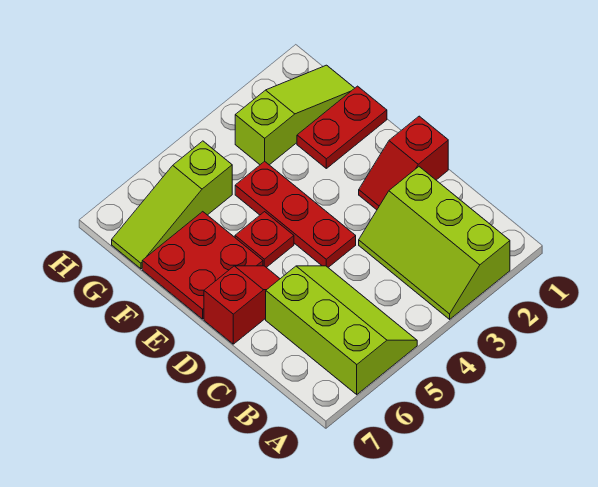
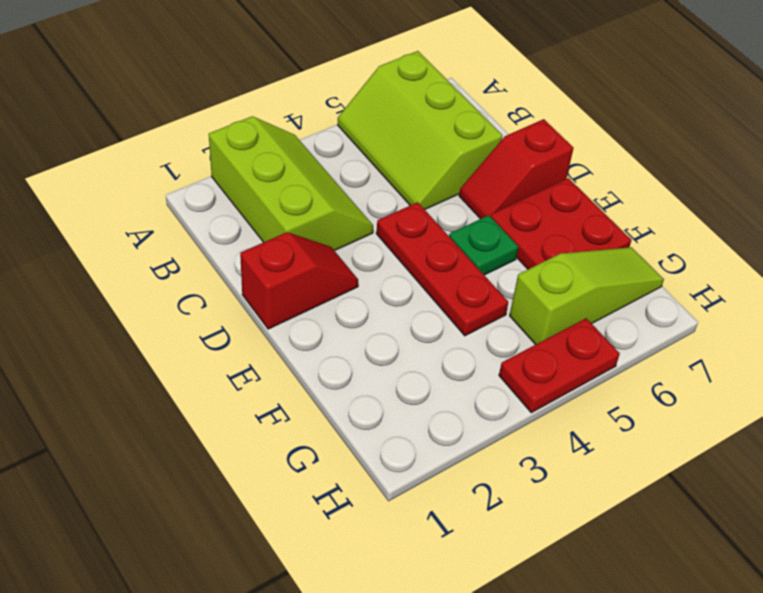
red plate E5 level 1 -> green plate E5 level 1
red plate F1:F2 level 1 -> red plate H4:H5 level 1
lime slope G1:G3 level 1 top 3 -> none

